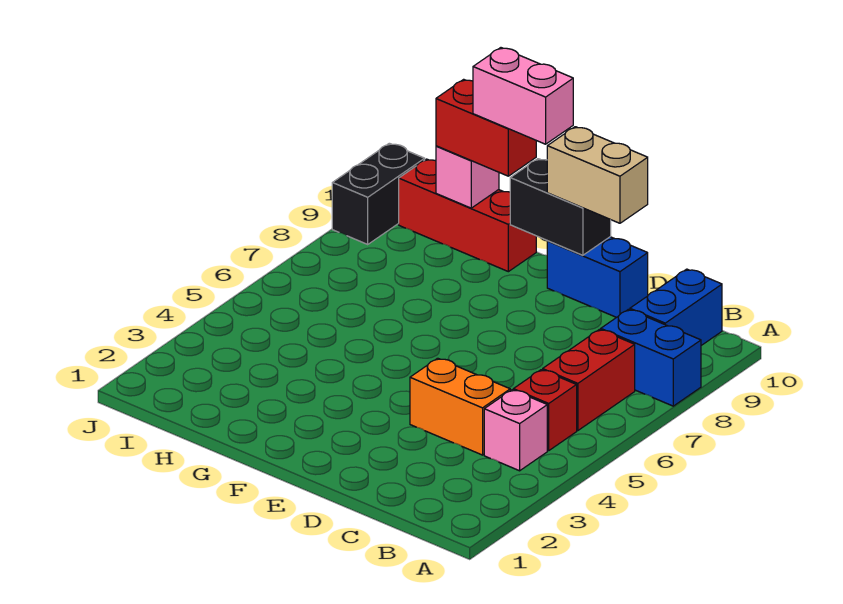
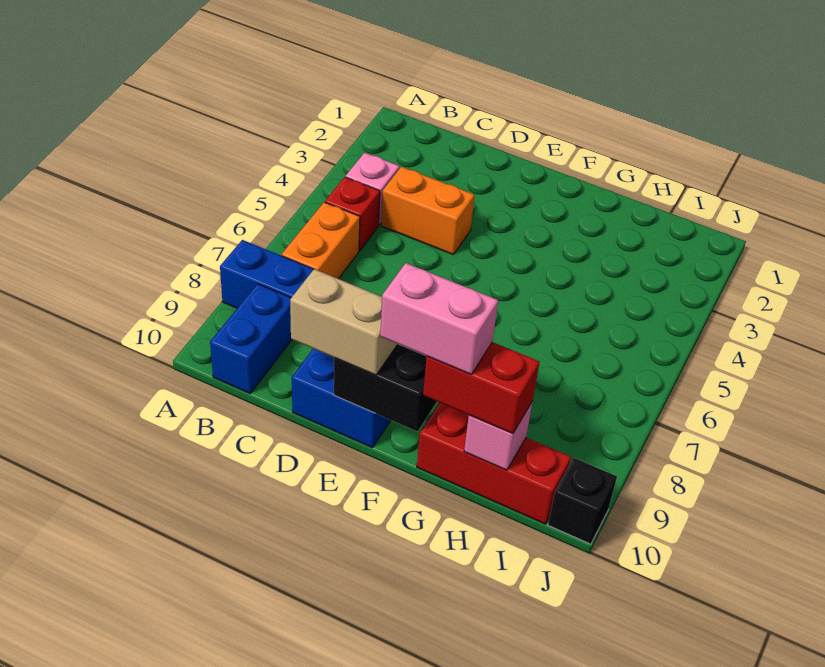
red brick B6:B7 level 1 -> orange brick B6:B7 level 1
black brick J9:J10 level 1 -> black brick J10 level 1

